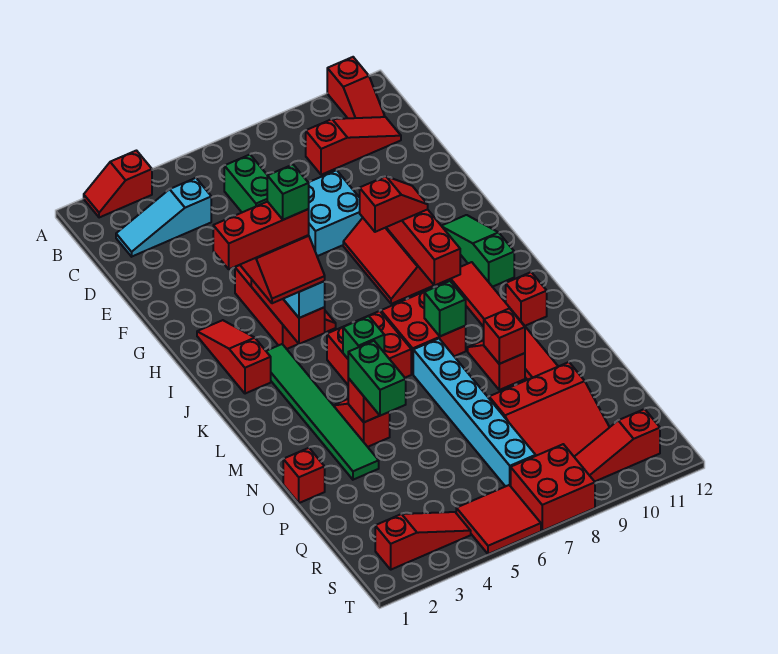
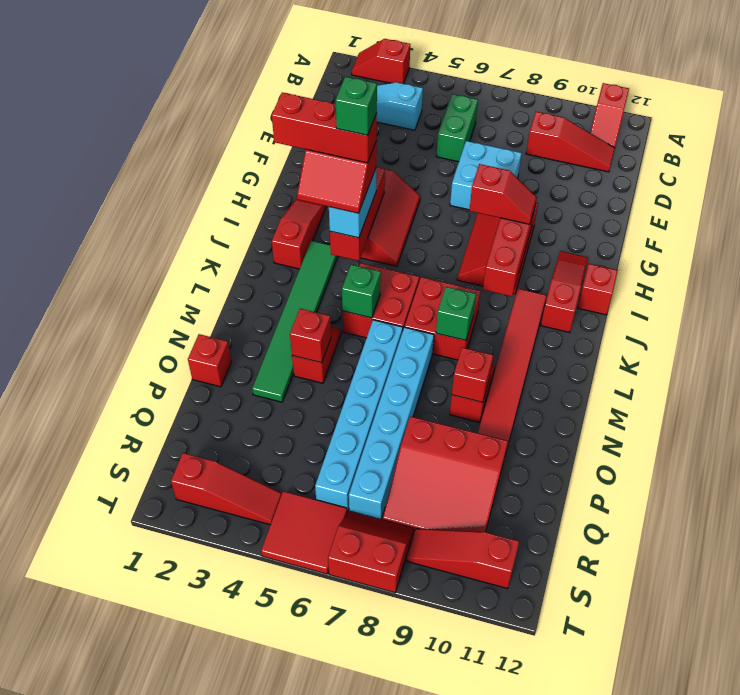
green slope H11:J11 level 1 top J -> red slope H11:J11 level 1 top J
red brick L11 level 1 -> red brick I12 level 1
none -> cyan brick M6:R6 level 1
green brick N4:O4 level 3 -> none
red brick S7:T8 level 1 -> red slope S7:T8 level 1 top T

